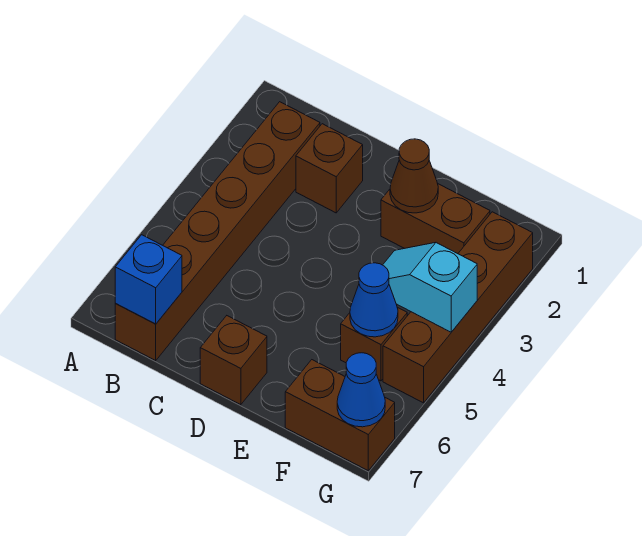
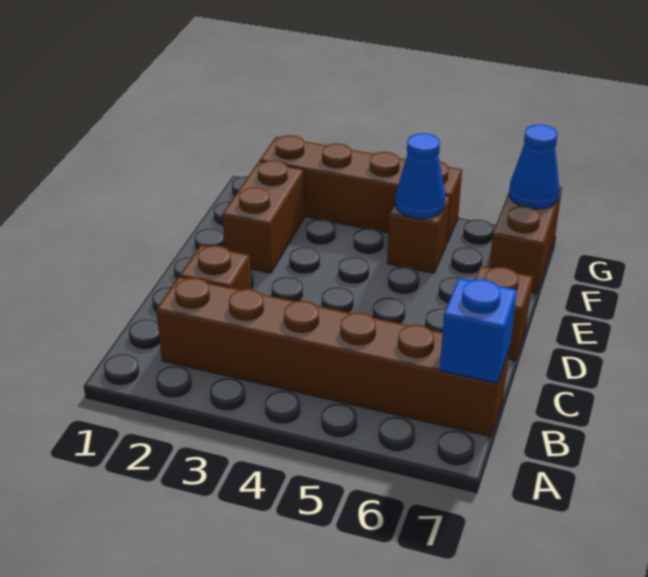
brown cone E2 level 2 -> none
cyan slope F4:G4 level 2 top G -> none

